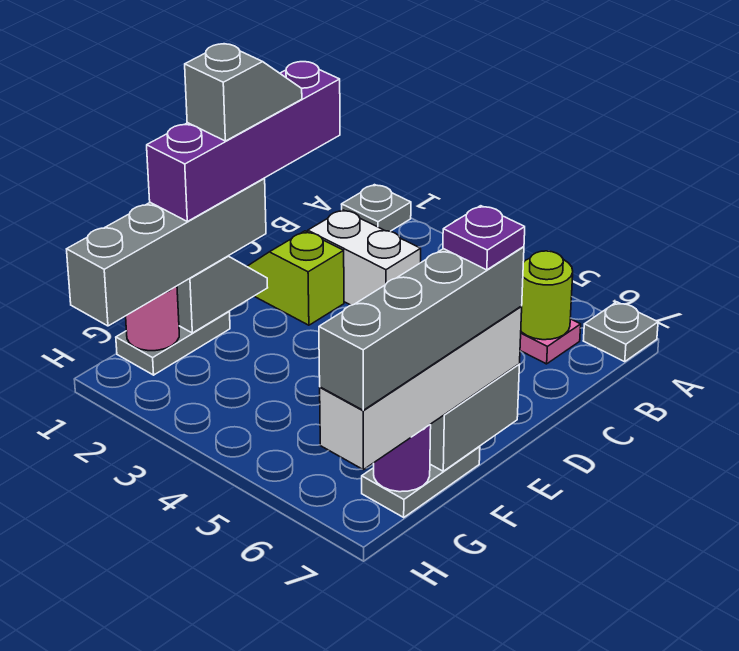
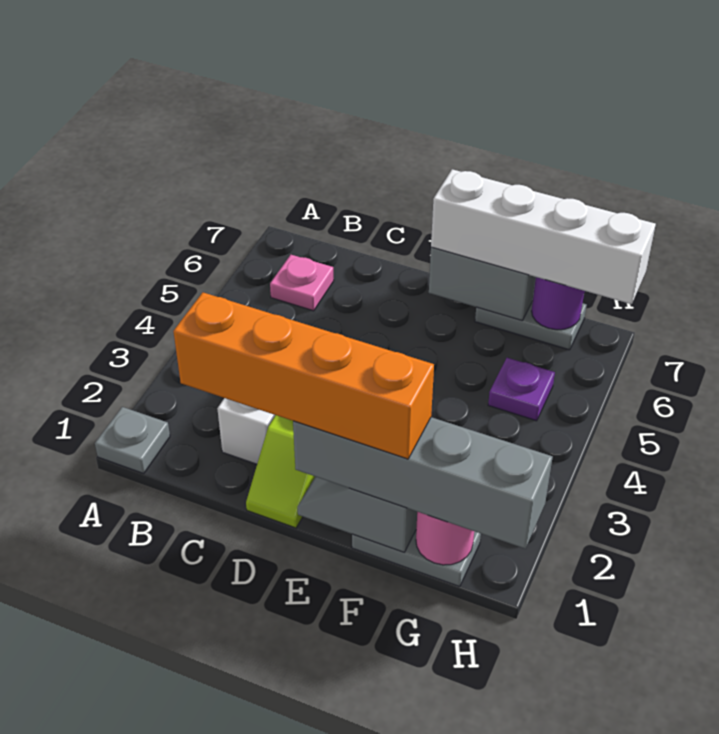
grey plate A7 level 1 -> none
lime round brick B6 level 2 -> none
purple brick C1:F1 level 4 -> orange brick C1:F1 level 4
grey slope D1:E1 level 5 top E -> none
grey brick E7:H7 level 4 -> none
purple plate E7 level 5 -> purple plate G5 level 1

